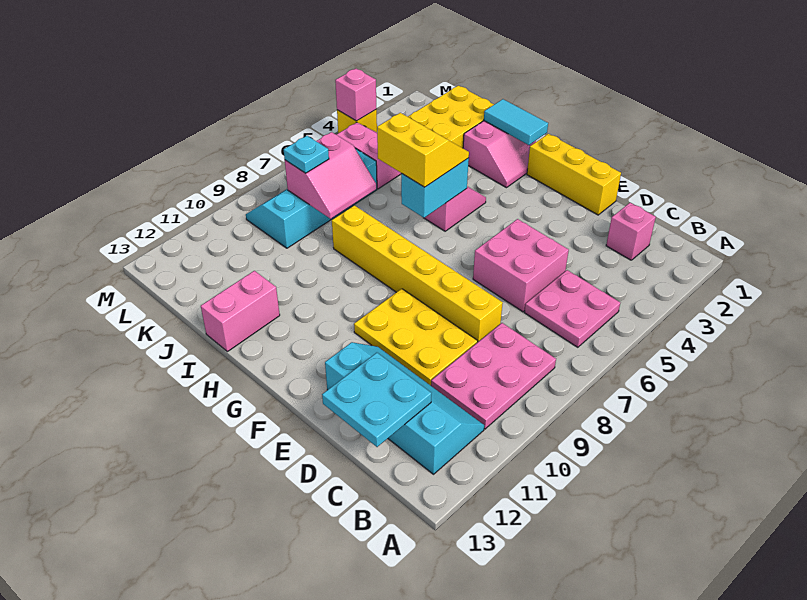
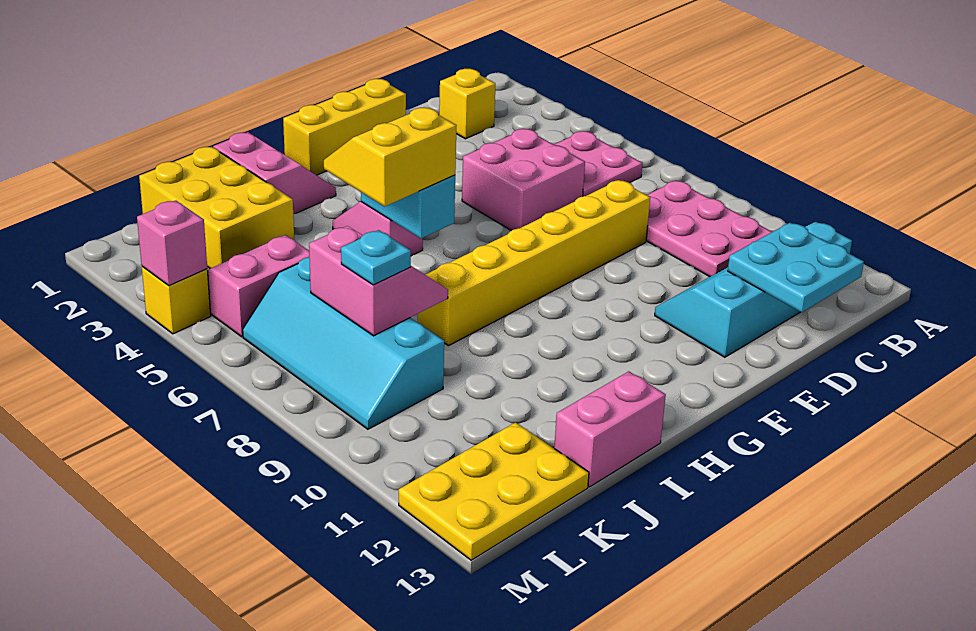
pink brick C2 level 1 -> yellow brick C2 level 1
yellow plate D9:F10 level 1 -> yellow plate K12:M13 level 1
cyan tile H1:I1 level 2 -> none
pink brick I12:I13 level 1 -> pink brick I13:J13 level 1

